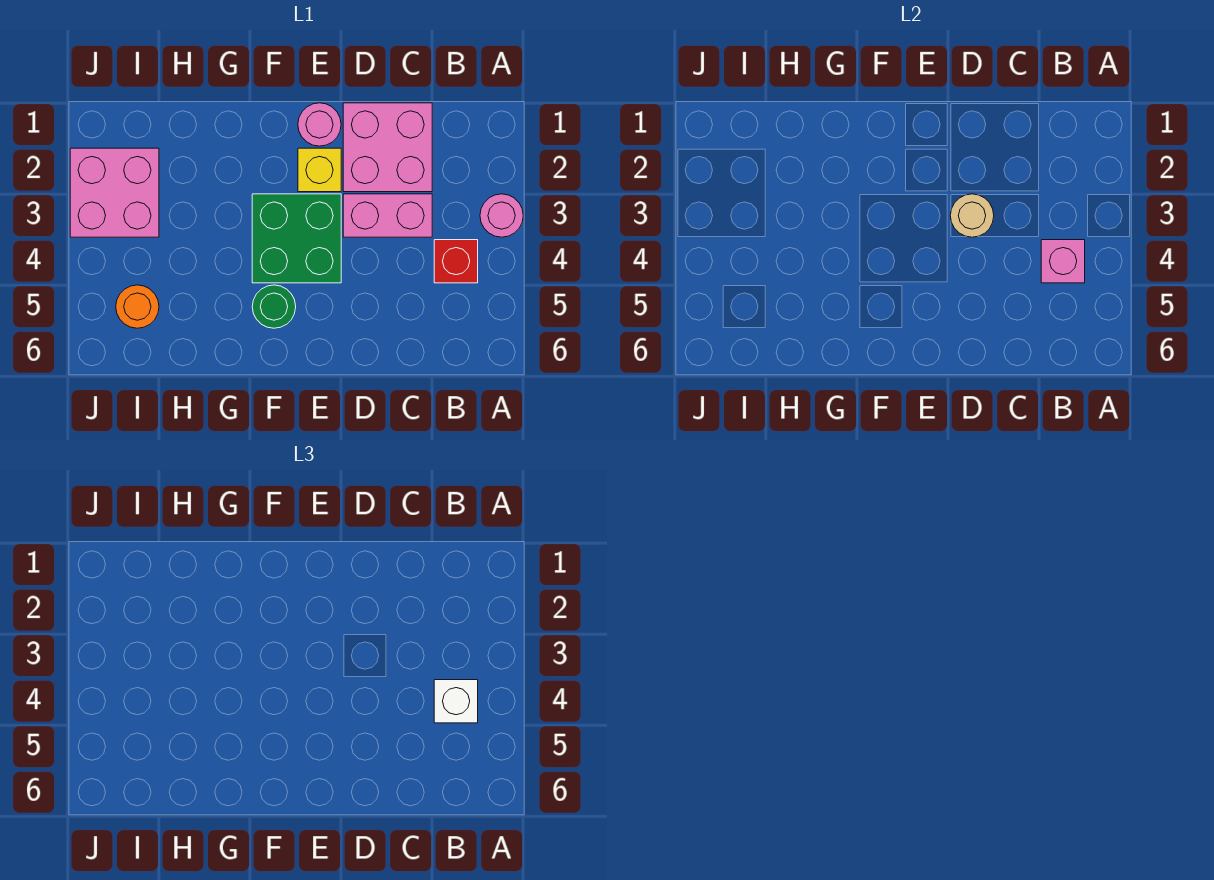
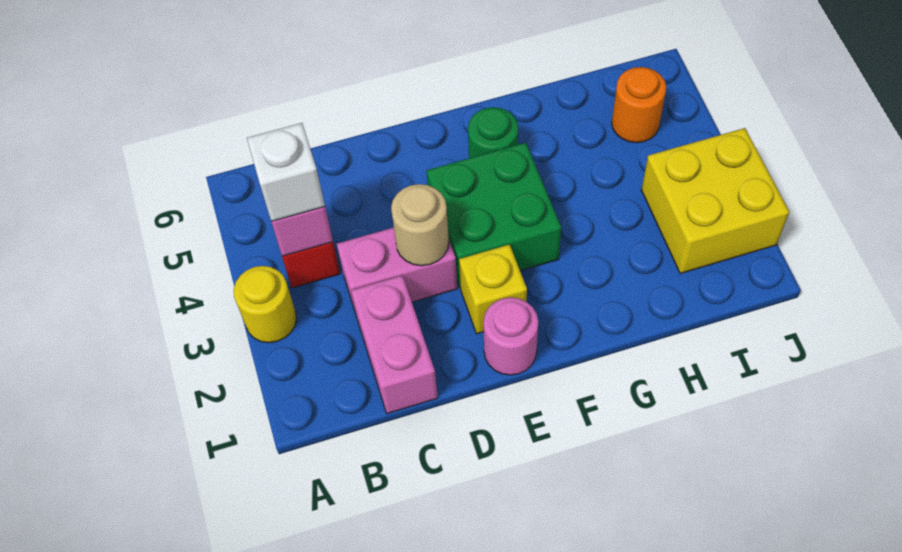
pink round brick A3 level 1 -> yellow round brick A3 level 1
pink brick C1:D2 level 1 -> pink brick C1:C2 level 1
pink brick I2:J3 level 1 -> yellow brick I2:J3 level 1

